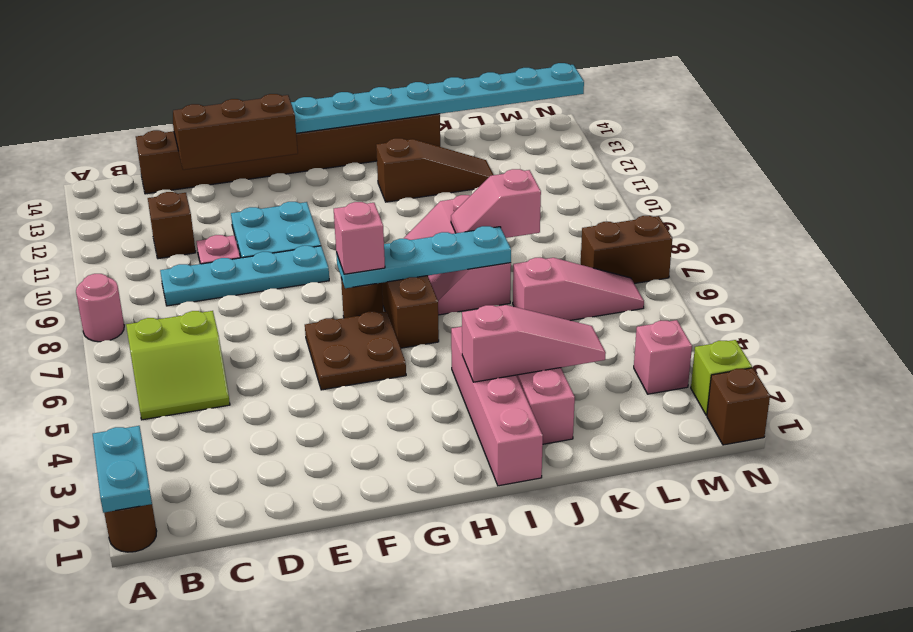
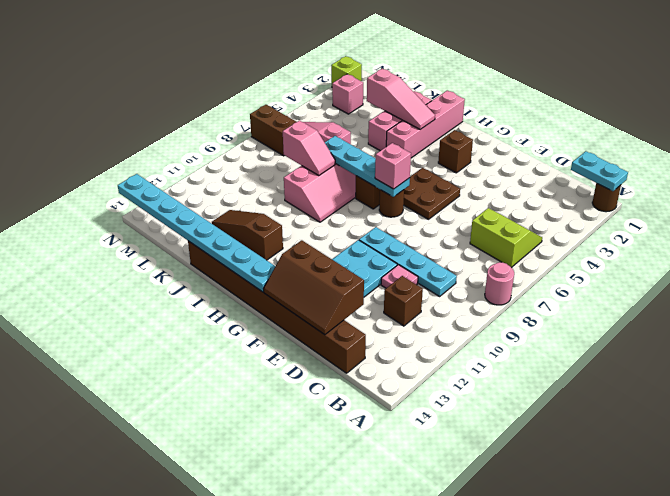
cyan plate A1:A2 level 2 -> cyan plate A1:B1 level 2
pink slope I3:K3 level 2 top I -> pink slope I3:K3 level 2 top K
brown brick N1 level 1 -> brown brick G3 level 1

